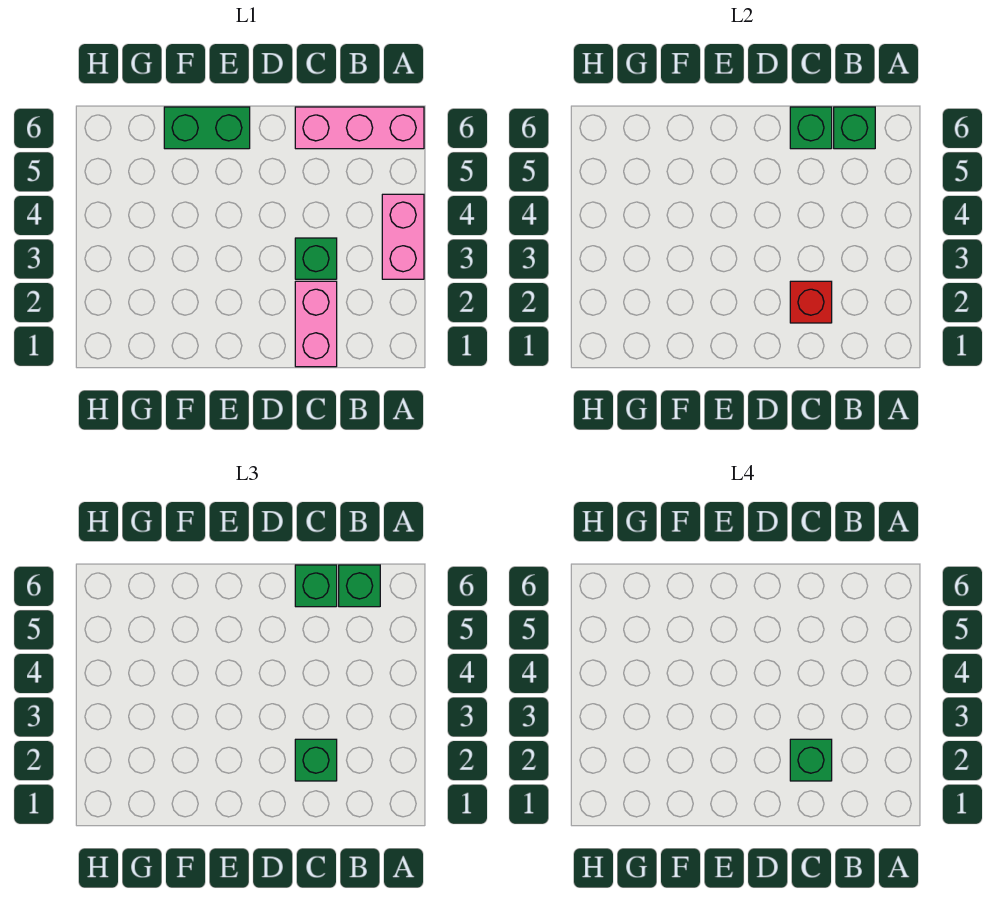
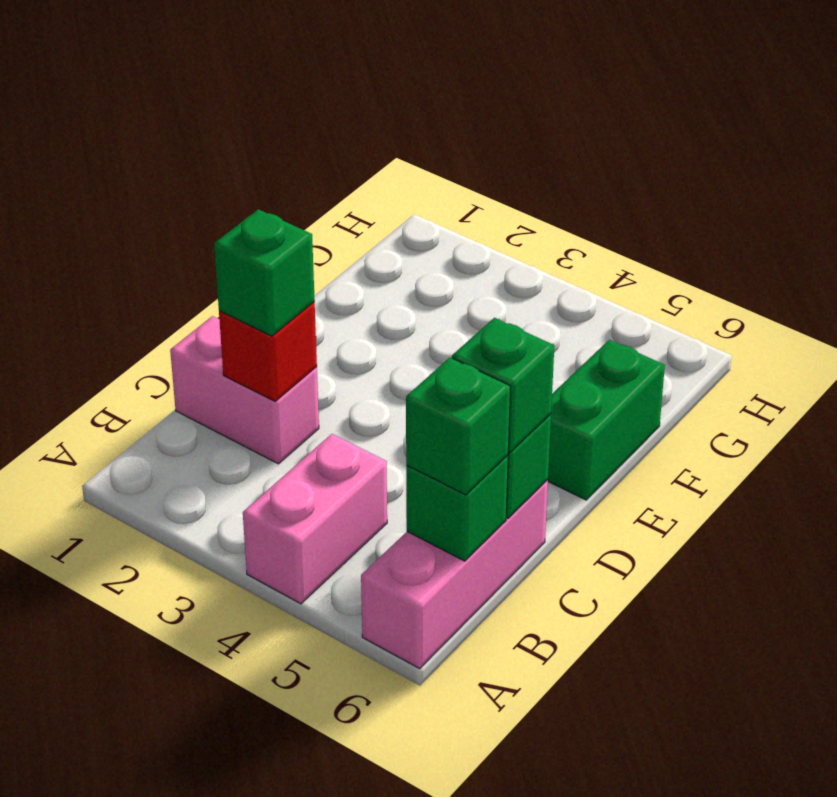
pink brick A3:A4 level 1 -> pink brick A4:B4 level 1
green brick C2 level 4 -> none
green brick C3 level 1 -> none

